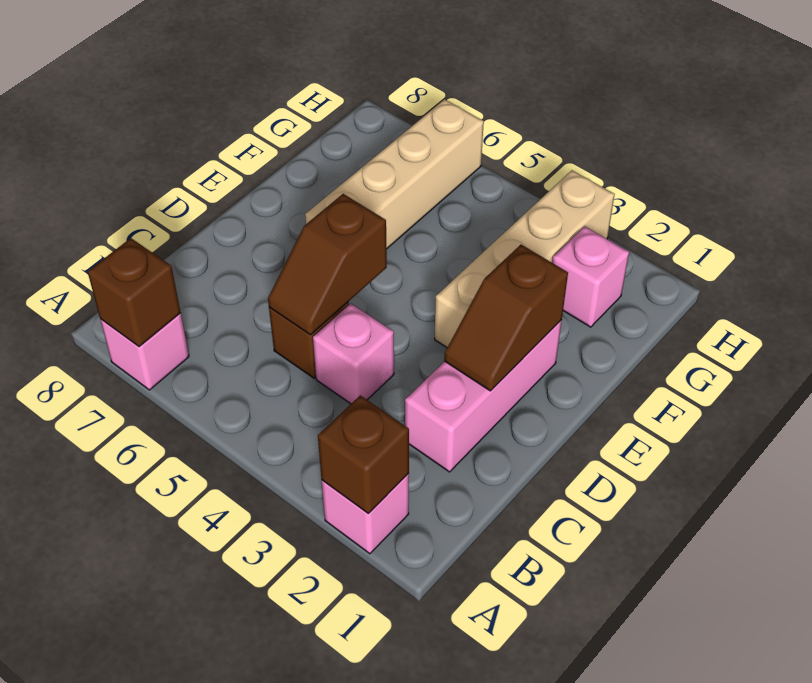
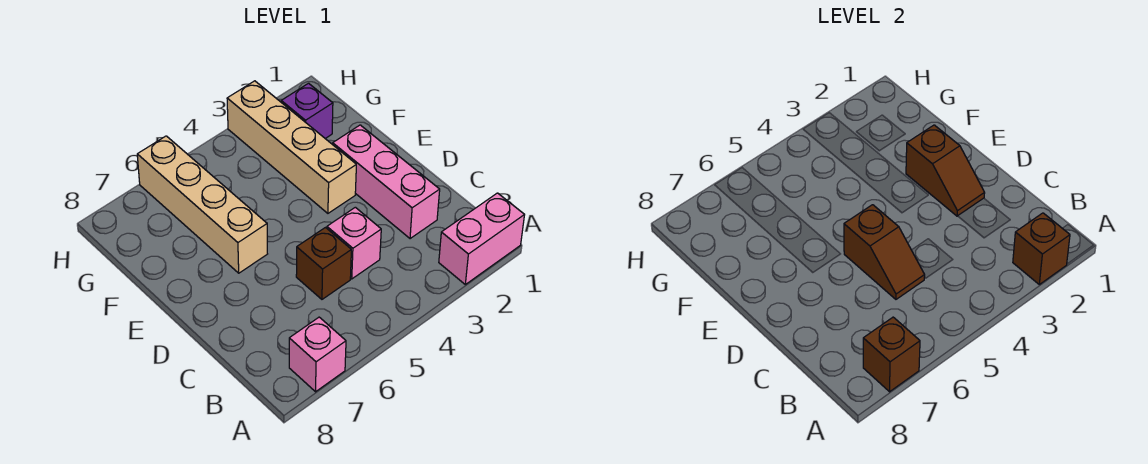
pink brick A2 level 1 -> pink brick A1:A2 level 1
pink brick G2 level 1 -> purple brick G2 level 1

